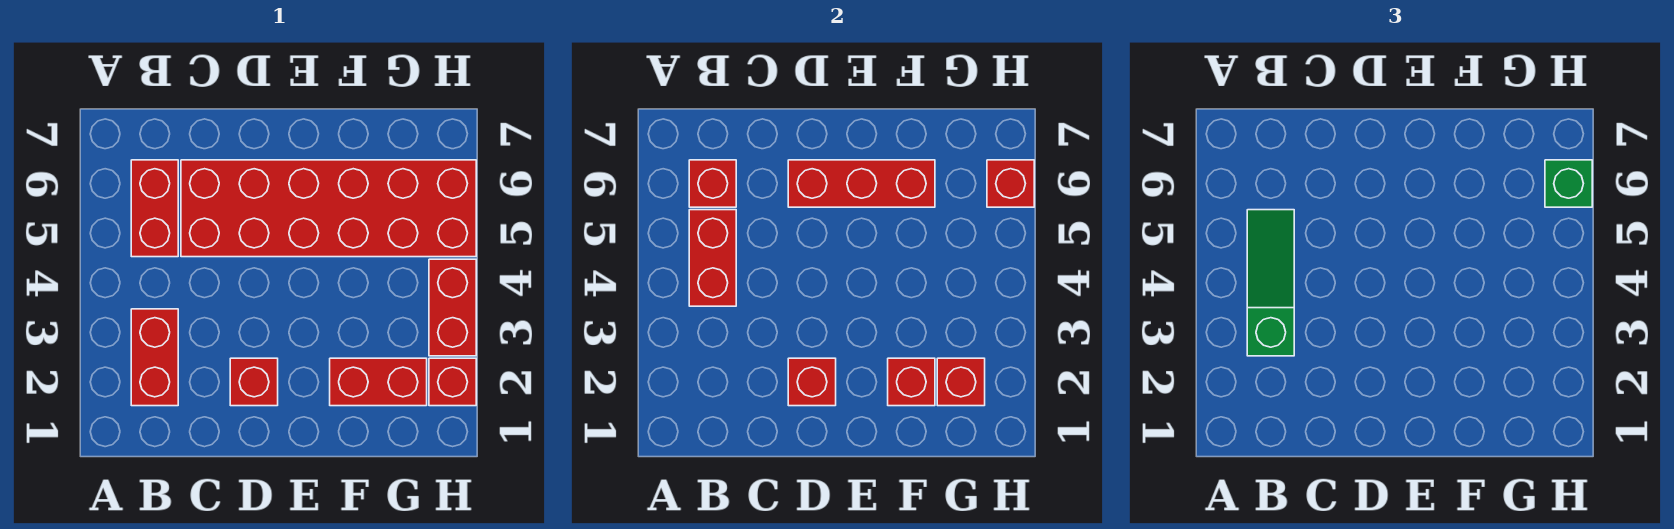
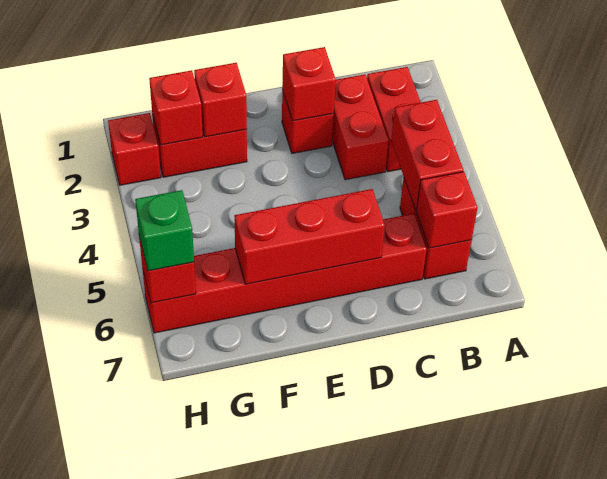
green slope B3:B5 level 3 top 3 -> none
red brick C5:H6 level 1 -> red brick C6:H6 level 1
red brick H3:H4 level 1 -> red brick C2:C3 level 1

